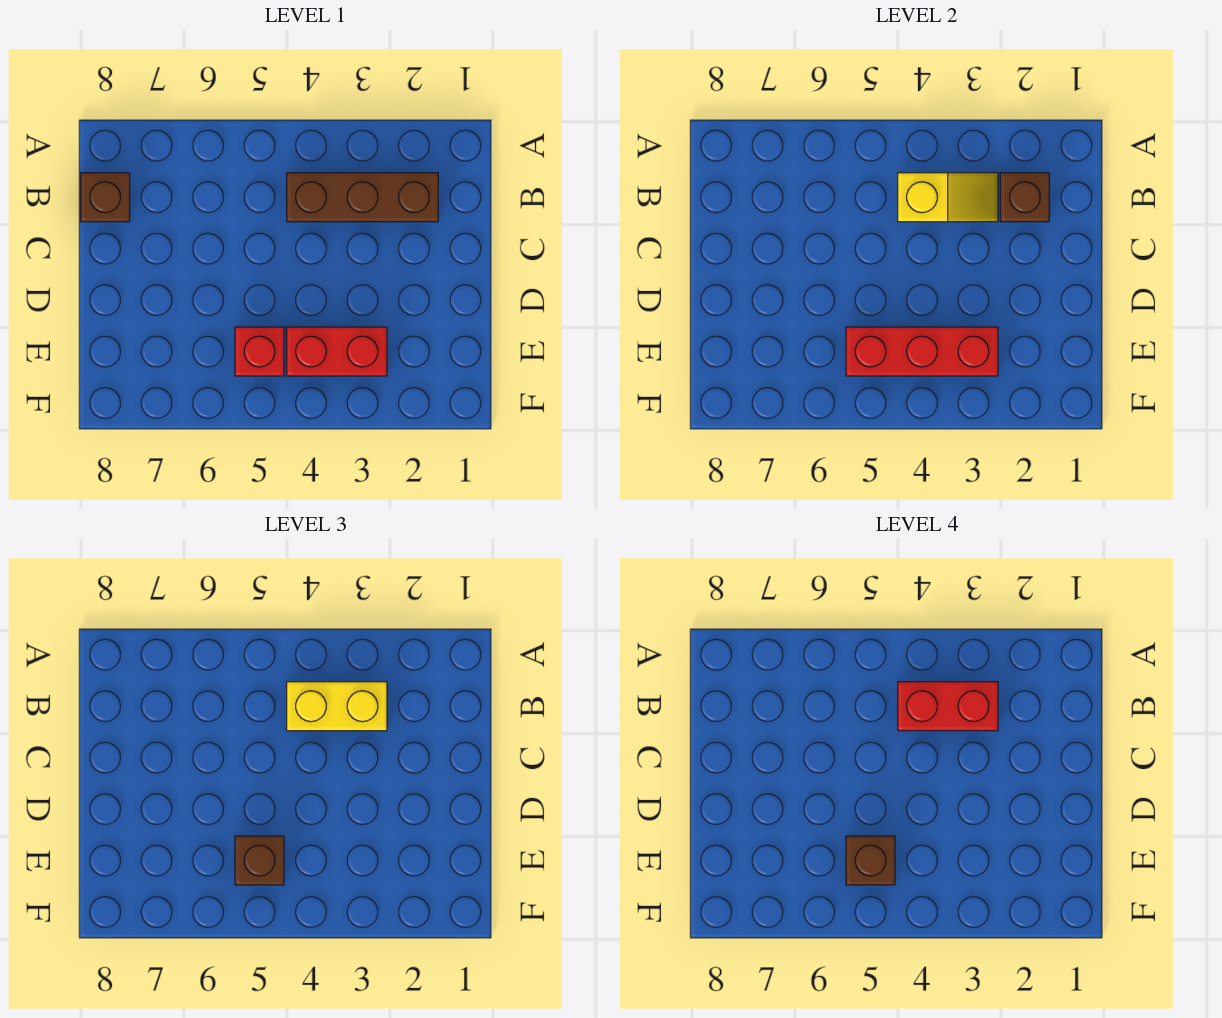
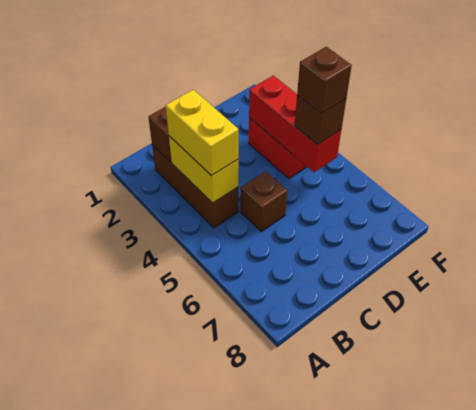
yellow slope B3:B4 level 2 top 4 -> yellow brick B3:B4 level 2
red brick B3:B4 level 4 -> none
brown brick B8 level 1 -> brown brick C5 level 1
red brick E5 level 1 -> none

